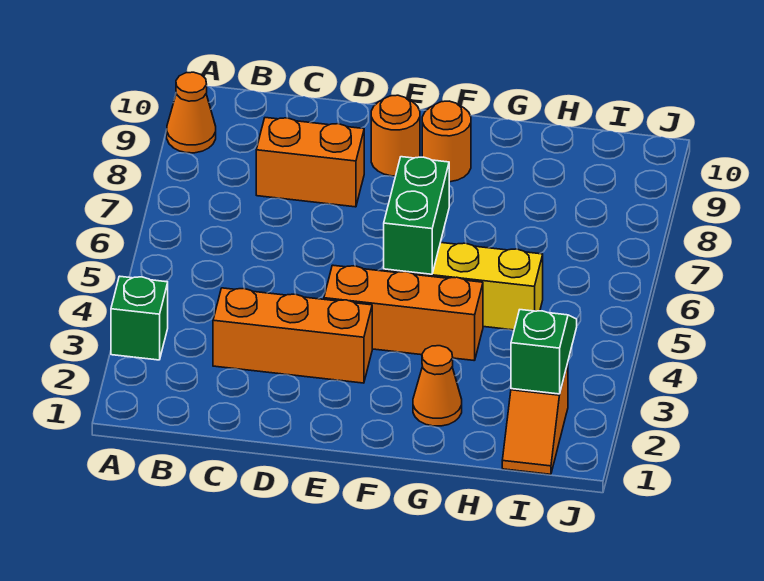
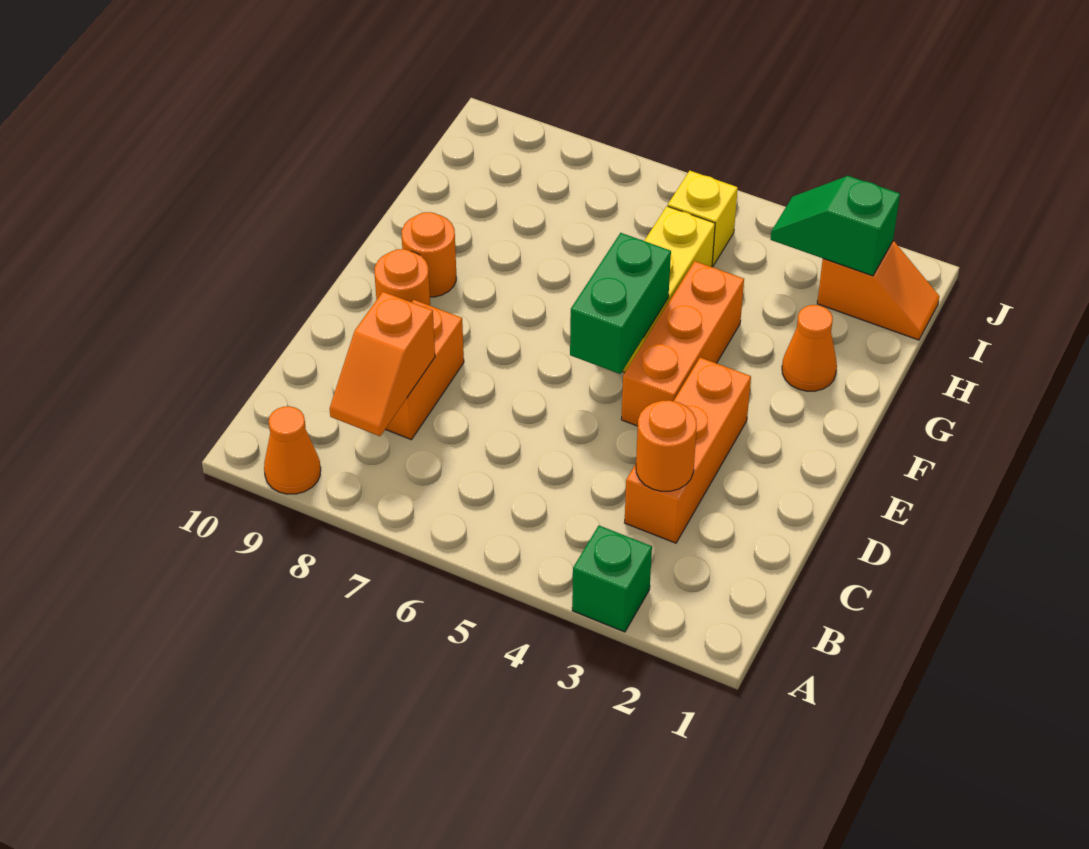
none -> orange slope B8:C8 level 2 top C
none -> orange round brick C3 level 2
green brick F5:F6 level 2 -> green brick E5:F5 level 2
none -> yellow brick I5 level 1

